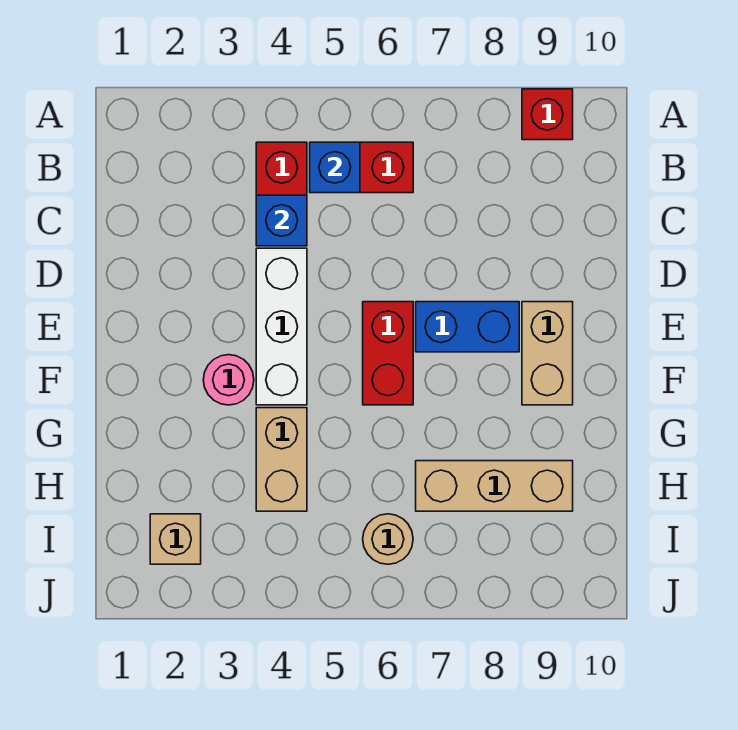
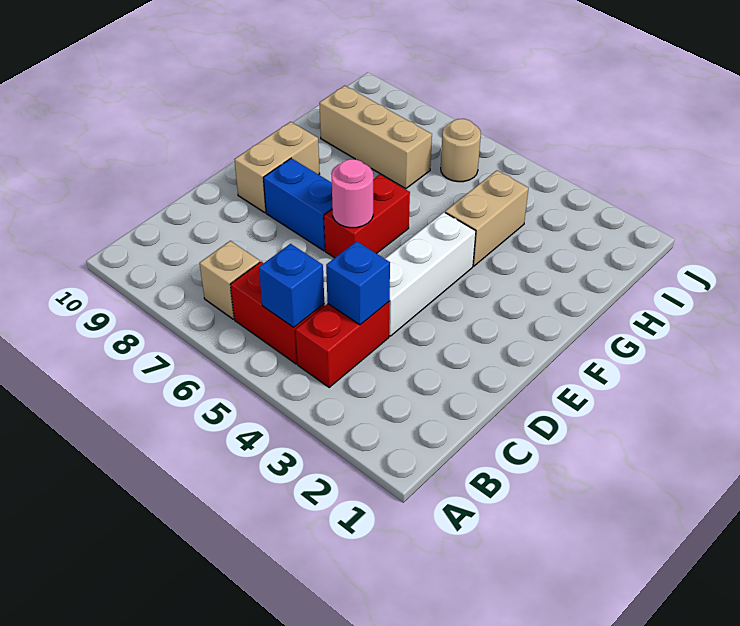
red brick A9 level 1 -> none
pink round brick F3 level 1 -> pink round brick E6 level 2
tan brick I2 level 1 -> tan brick B7 level 1

